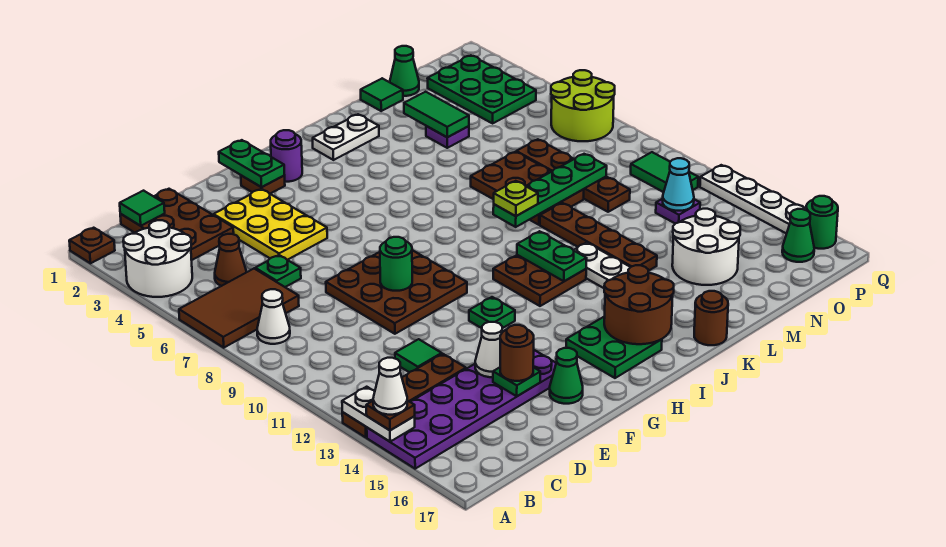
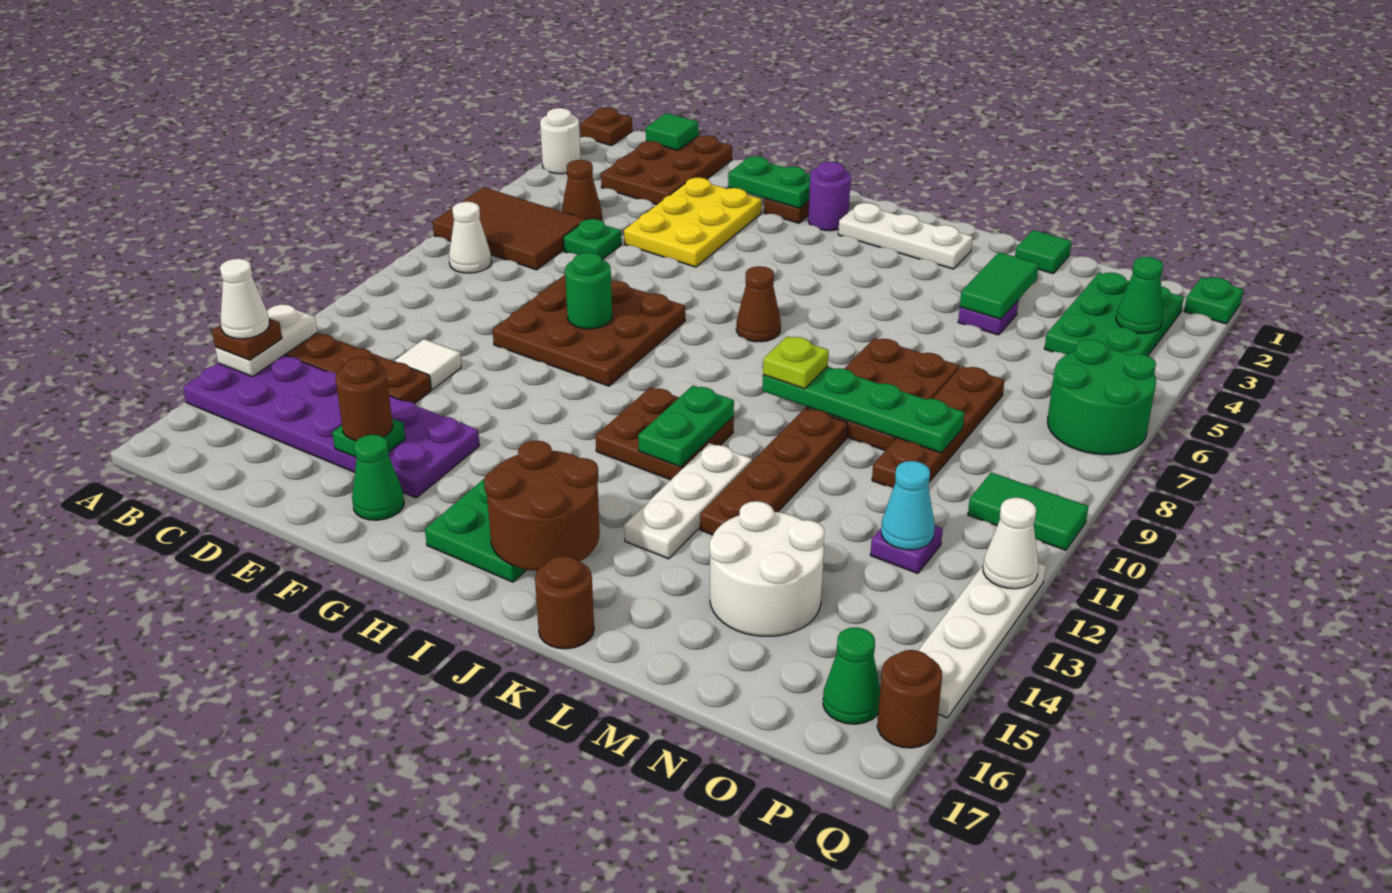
white round brick A3:B4 level 1 -> white round brick A3 level 1
green tile D12 level 1 -> white tile D12 level 1
white cone E14 level 2 -> white cone Q12 level 2
green plate G1:G2 level 2 -> green plate F2:G2 level 2
green plate G12 level 1 -> green plate Q1 level 1
none -> brown cone I7 level 1
white plate J2:K2 level 1 -> white plate I2:K2 level 1
green cone N1 level 1 -> green cone P3 level 2
lime round brick P6:Q7 level 1 -> green round brick P6:Q7 level 1
green tile P10:P11 level 1 -> green tile P10:Q10 level 1
green round brick Q16 level 1 -> brown round brick Q16 level 1

